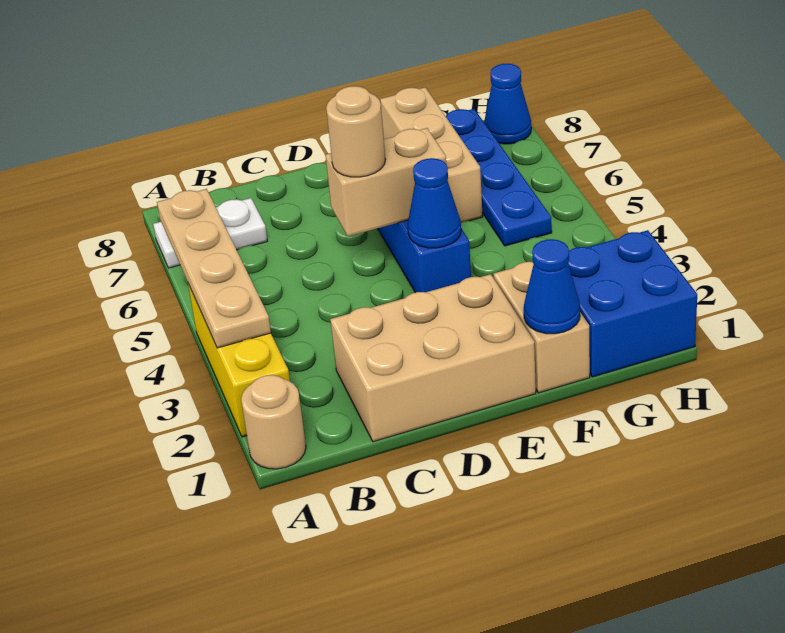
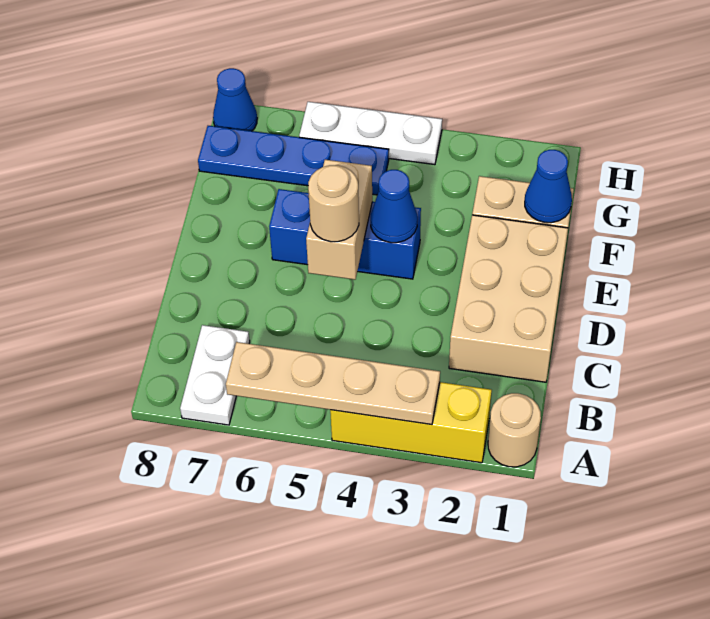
tan brick F6:F8 level 1 -> none
blue brick G1:H2 level 1 -> none
none -> white plate H4:H6 level 1

